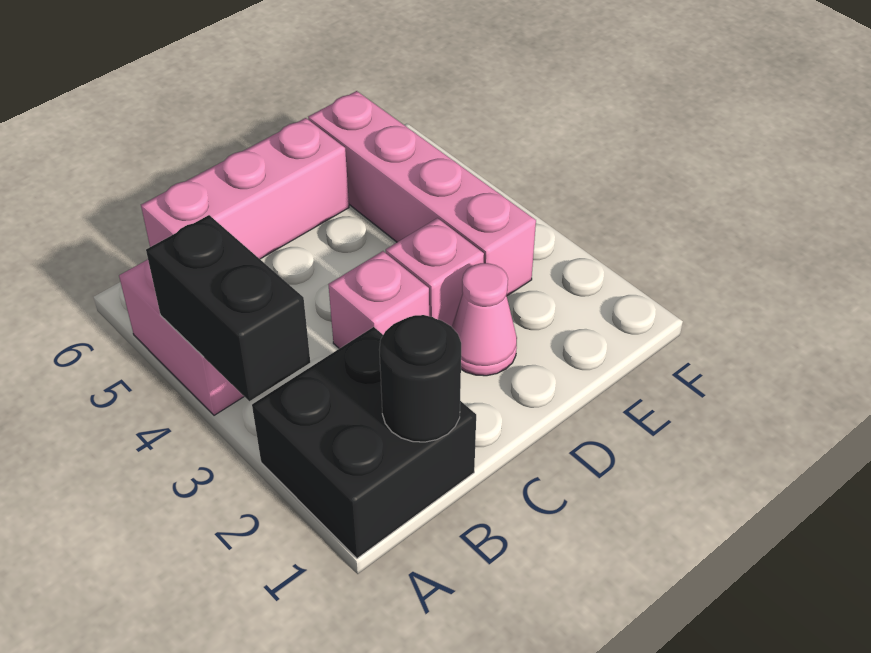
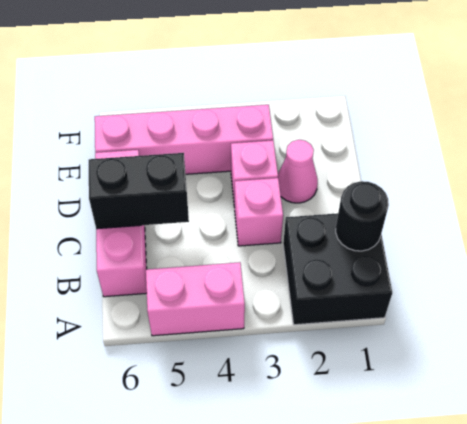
black brick A3:A4 level 2 -> black brick C5:C6 level 2

